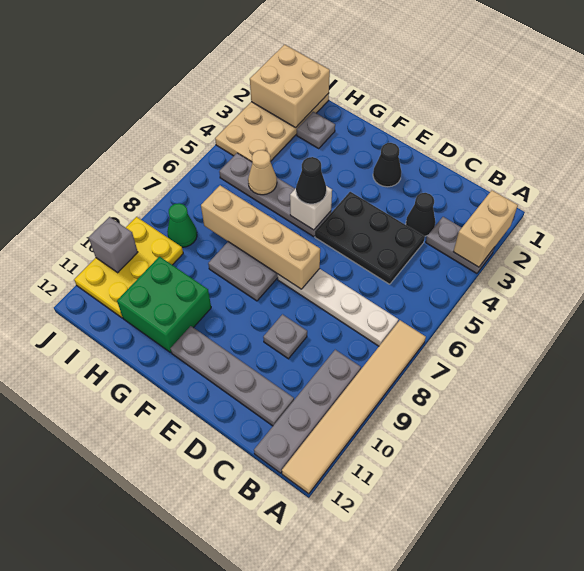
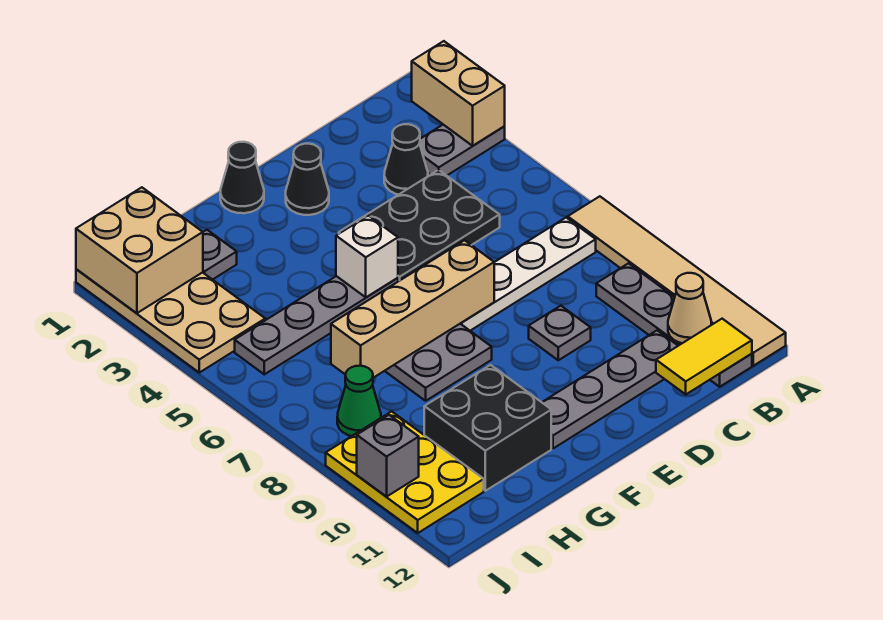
none -> yellow tile B12:C12 level 2
black cone F5 level 3 -> black cone F1 level 1
green brick G10:H11 level 1 -> black brick G10:H11 level 1
tan cone H5 level 2 -> tan cone B11 level 2

